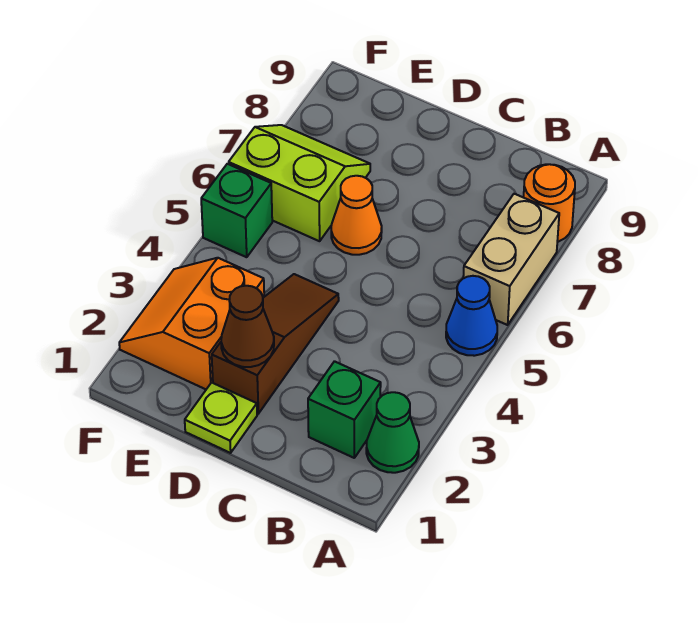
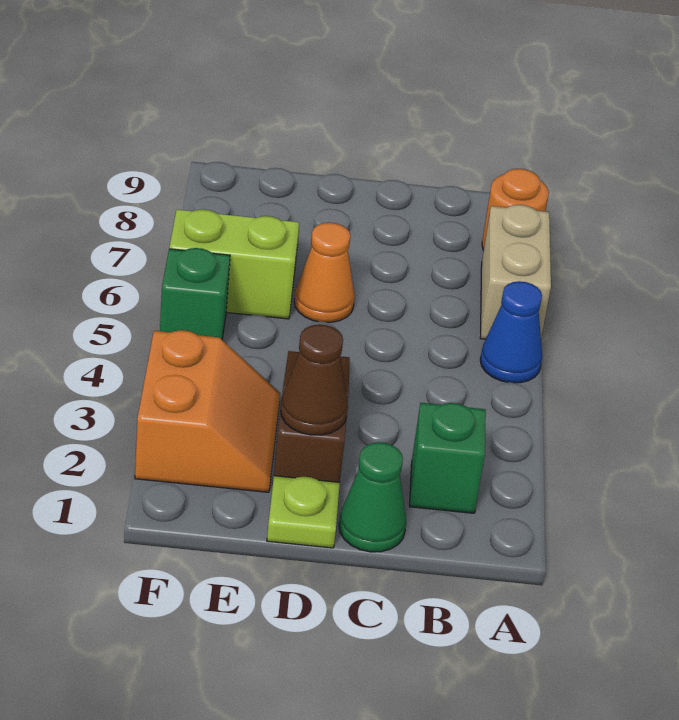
green cone A2 level 1 -> green cone C1 level 1
orange slope E2:F3 level 1 top E -> orange slope E2:F3 level 1 top F

